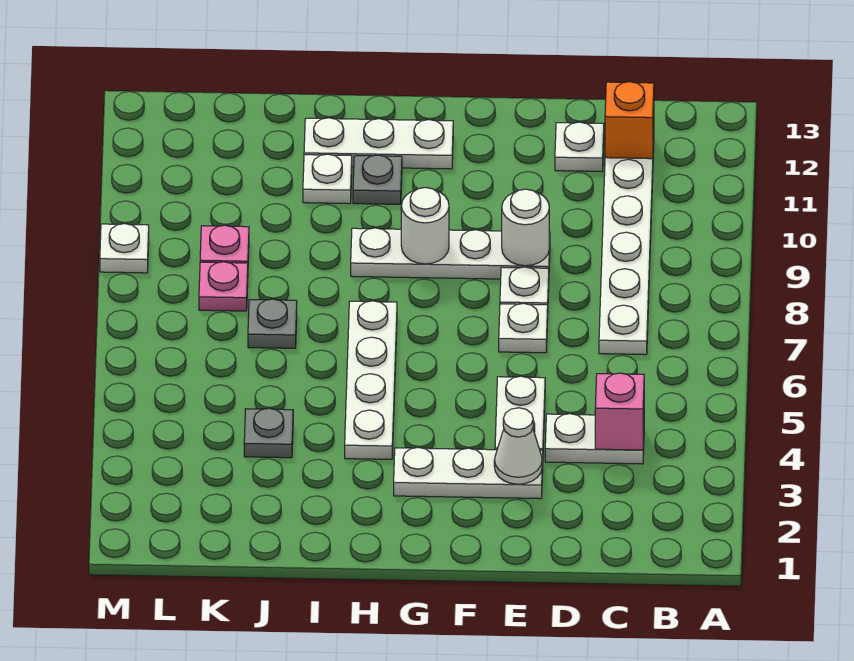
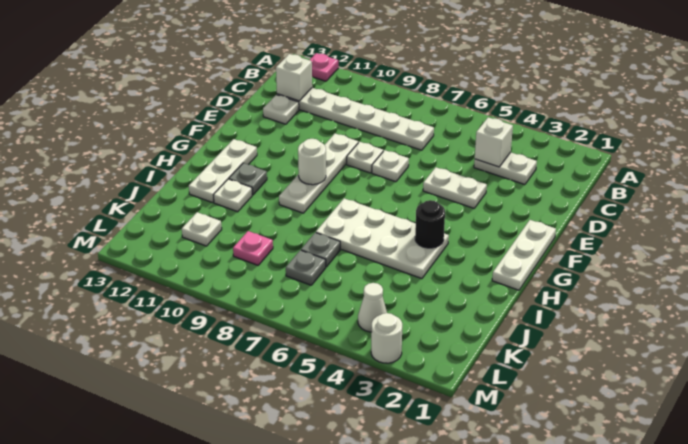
white plate C4:D4 level 1 -> white plate C3:C4 level 1
pink brick C4 level 2 -> white brick C4 level 2
orange brick C12 level 2 -> white brick C12 level 2
white plate E3:G3 level 1 -> white plate F1:H1 level 1
white cone E3 level 2 -> white cone L4 level 1
white round brick E9 level 2 -> white round brick M3 level 1
white plate H4:H7 level 1 -> white plate H4:I7 level 1
none -> black round brick H4 level 2
grey plate J4 level 1 -> grey plate K7 level 1
pink plate K8 level 1 -> pink plate A12 level 1
white plate M9 level 1 -> white plate K11 level 1

